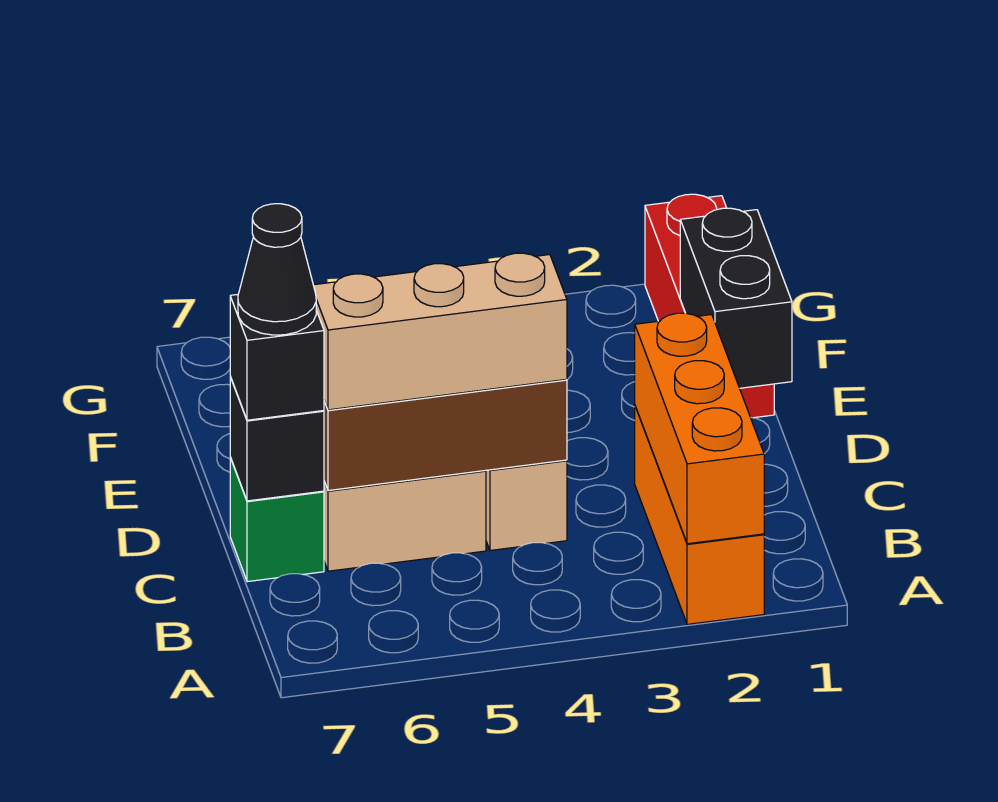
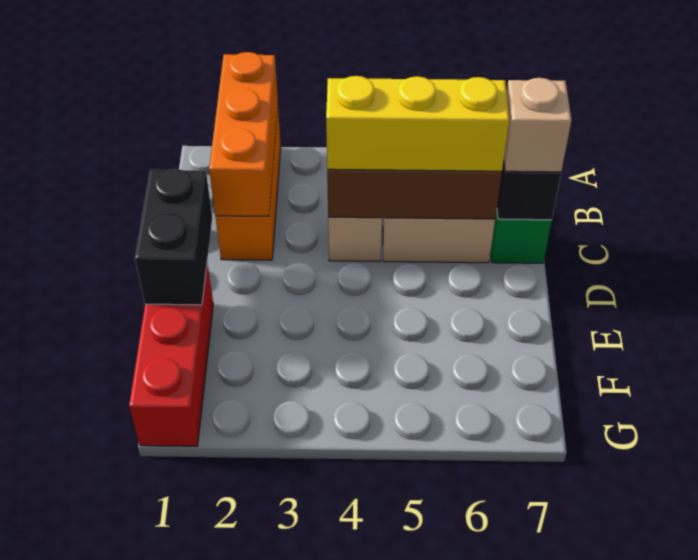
tan brick C4:C6 level 3 -> yellow brick C4:C6 level 3
black brick C7 level 3 -> tan brick C7 level 3
black cone C7 level 4 -> none

